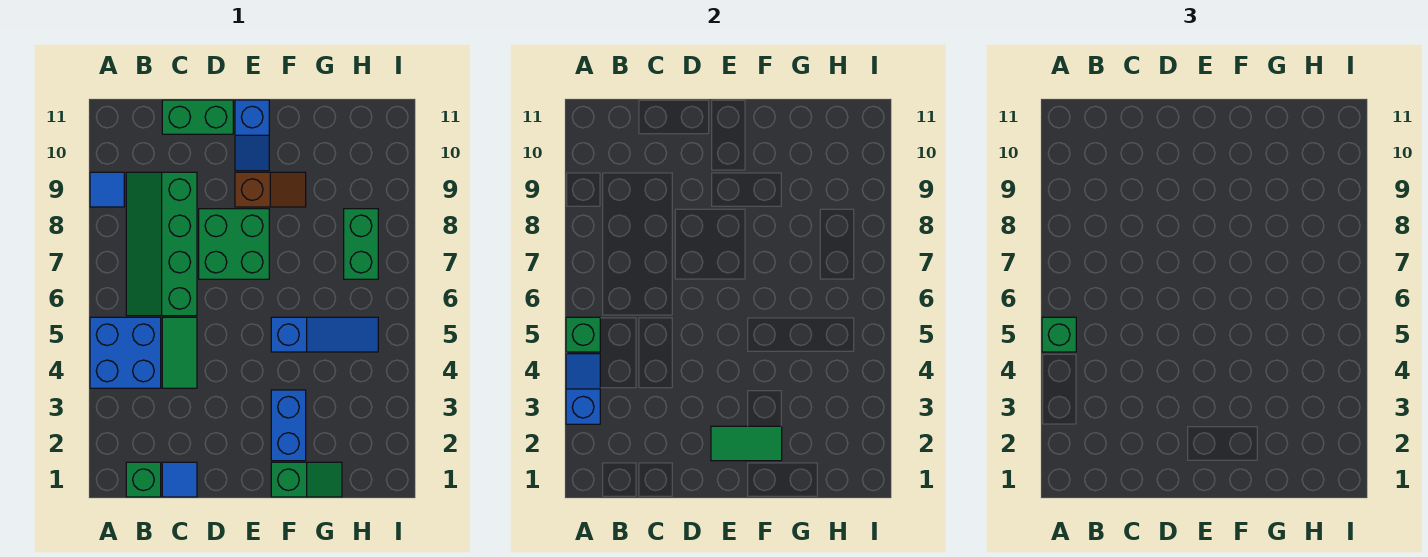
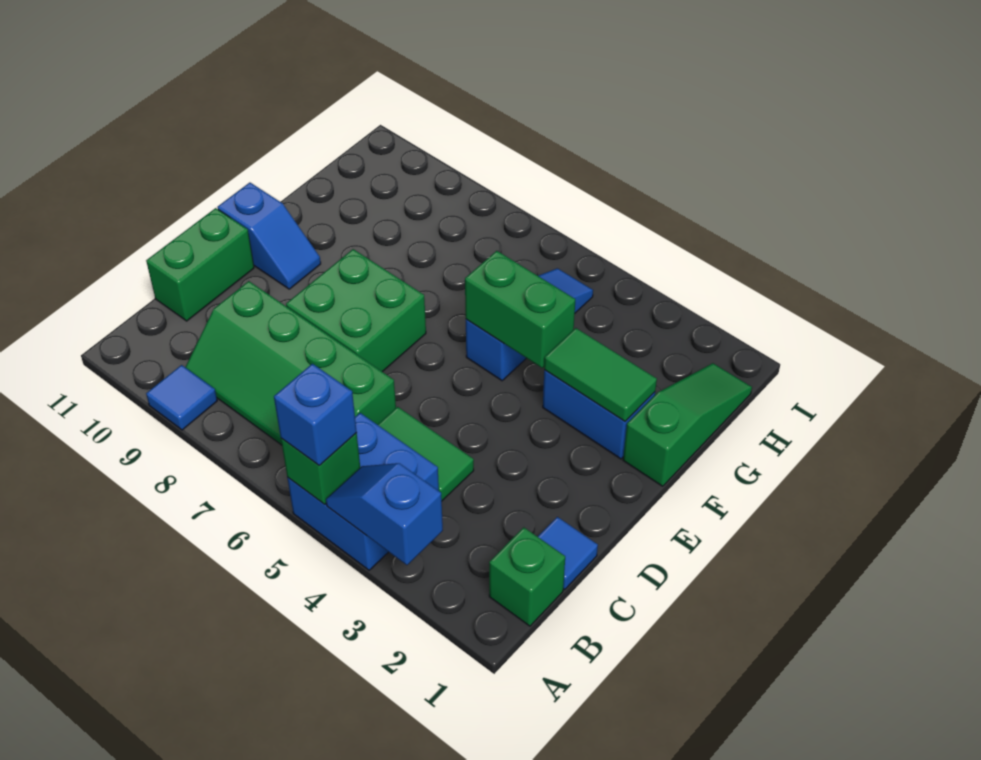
green brick A5 level 3 -> blue brick A5 level 3
green tile E2:F2 level 2 -> green tile F2:F3 level 2
brown slope E9:F9 level 1 top E -> none
green slope F1:G1 level 1 top F -> green slope F1:H1 level 1 top F
green brick H7:H8 level 1 -> green brick F4:F5 level 2

